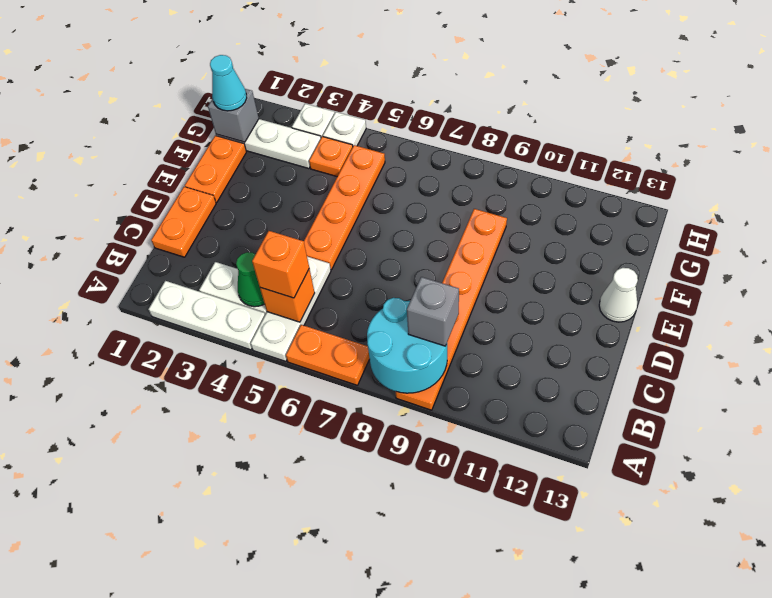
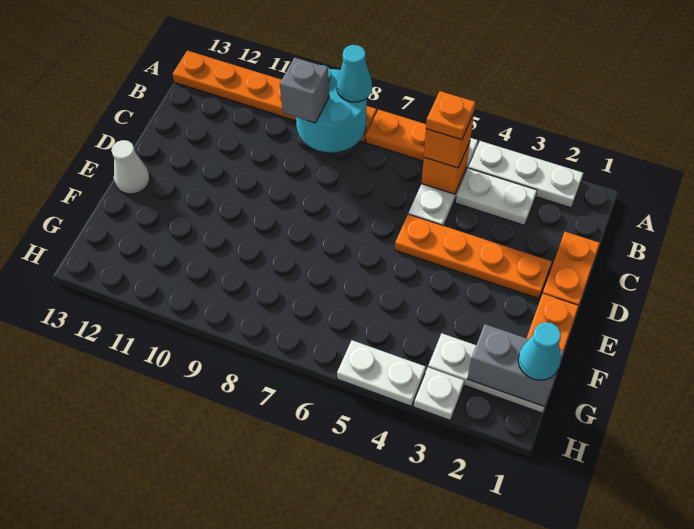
none -> cyan cone A8 level 3
orange plate A9:F9 level 1 -> orange plate A8:A13 level 1
green cone B4 level 2 -> none
orange plate D5:G5 level 1 -> orange plate D2:D5 level 1
grey brick G1 level 2 -> grey brick G1:G2 level 2
orange plate G4 level 1 -> orange plate B5 level 4
white plate H4 level 1 -> white plate H4:H5 level 1

